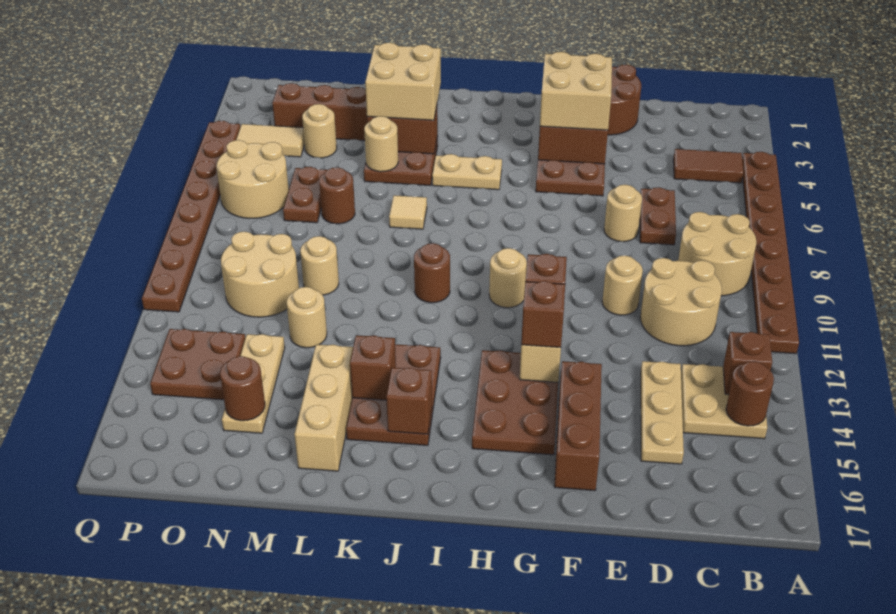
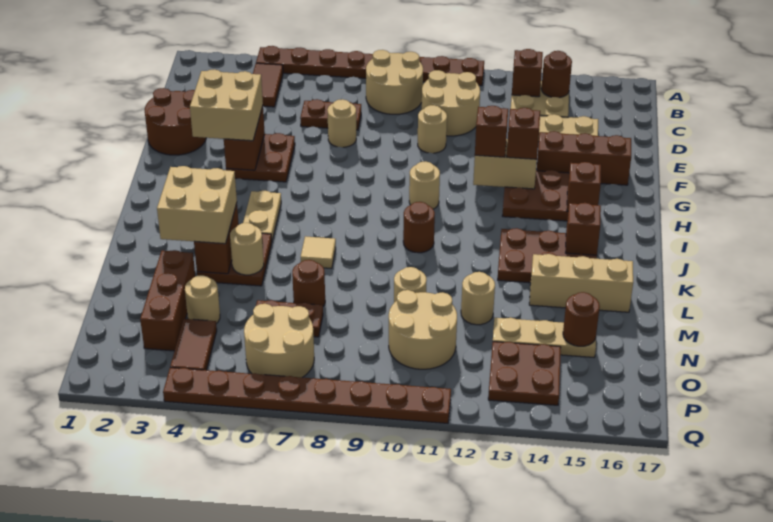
brown brick K14 level 2 -> brown brick H15 level 2
tan tile O4:P4 level 1 -> brown tile O4:P4 level 1

